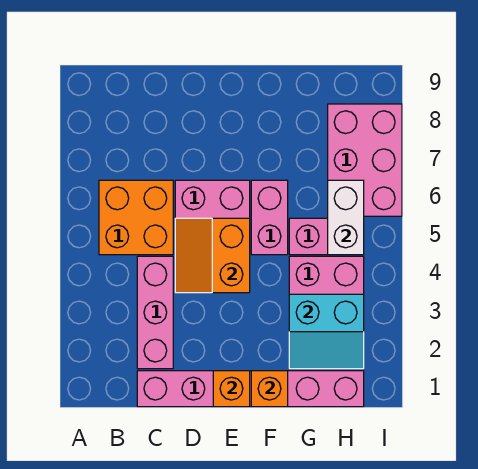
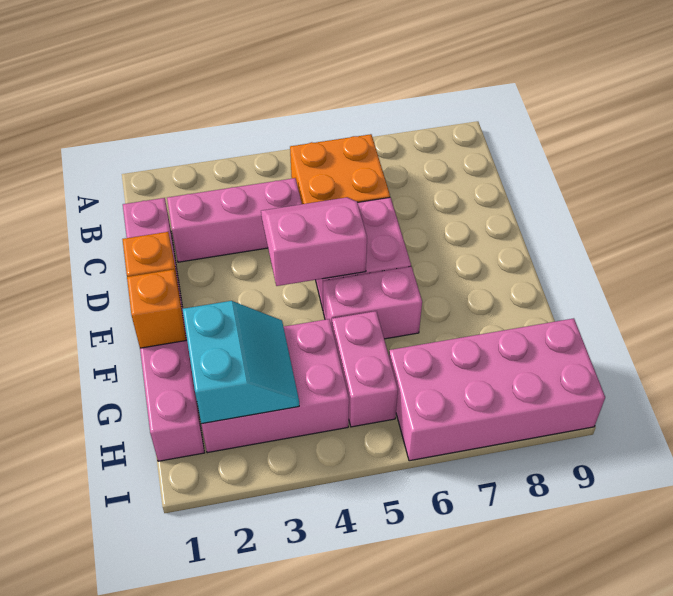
orange slope D4:E5 level 2 top E -> pink slope D4:E5 level 2 top E
cyan slope G2:H3 level 2 top 3 -> cyan slope G2:H3 level 2 top 2
white brick H5:H6 level 2 -> none
pink brick H6:I8 level 1 -> pink brick H6:I9 level 1

